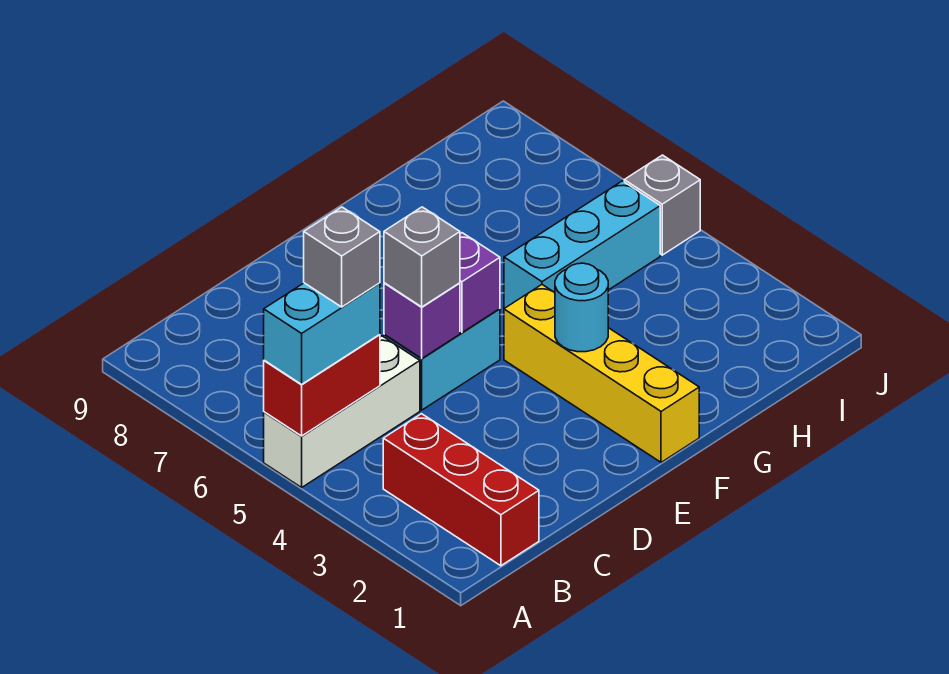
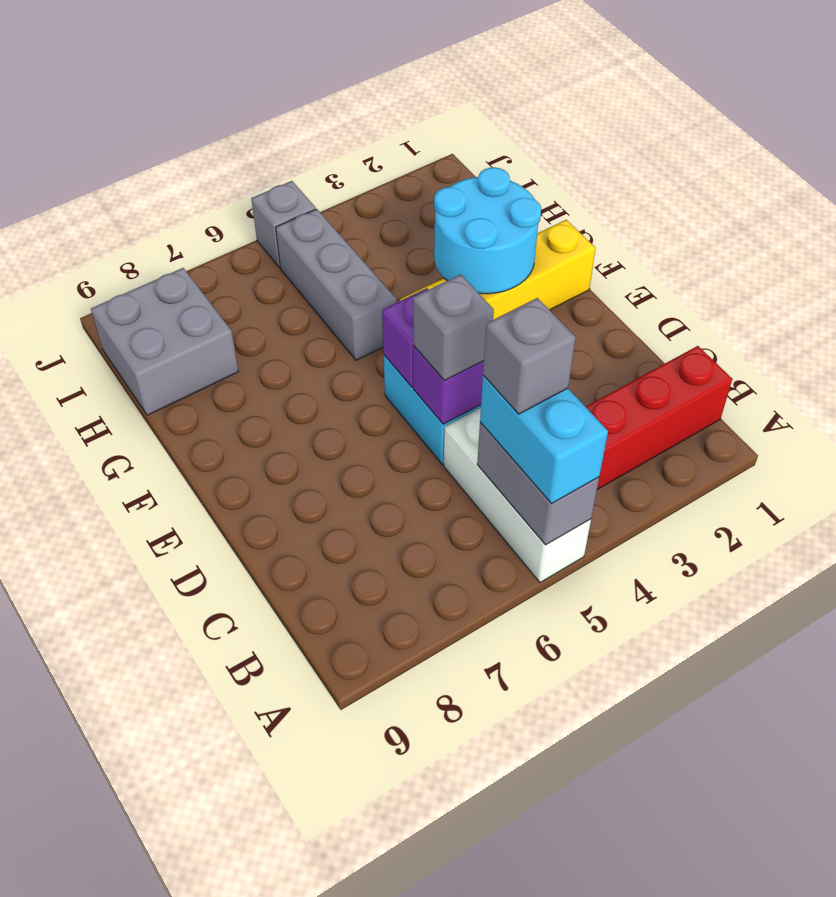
red brick A5:B5 level 2 -> grey brick A5:B5 level 2
cyan round brick F3 level 2 -> cyan round brick F2:G3 level 2
cyan brick G5:I5 level 1 -> grey brick G5:I5 level 1
none -> grey brick H8:I9 level 1

